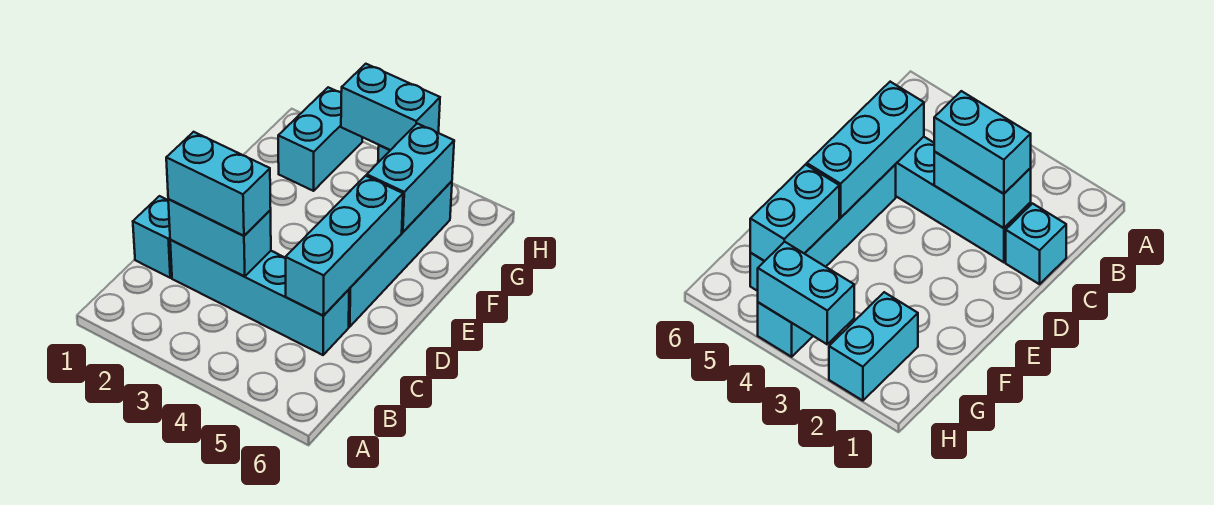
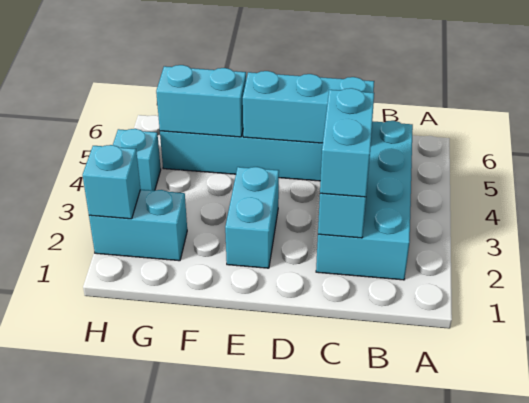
cyan brick C1 level 1 -> cyan brick H2 level 2
cyan brick C2:C5 level 1 -> cyan brick B2:C5 level 1
cyan brick H3:H4 level 2 -> cyan brick E2:E3 level 1

